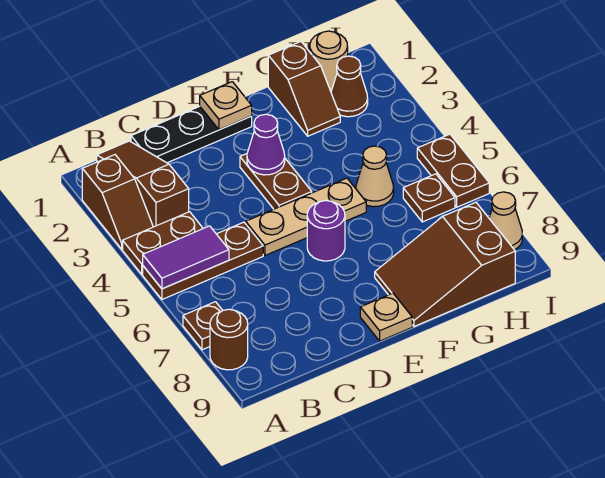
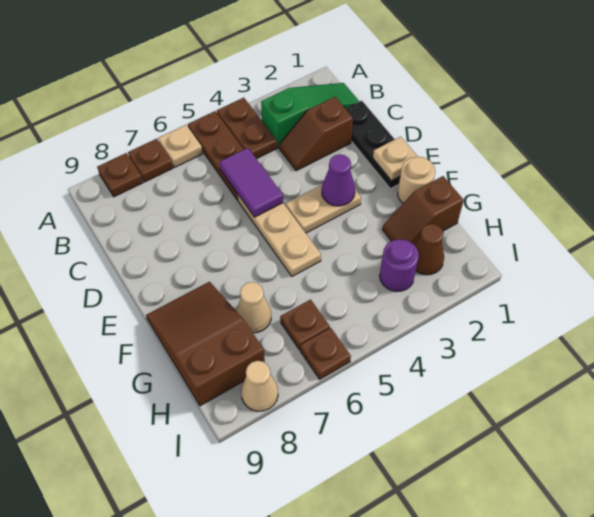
brown slope A2:A3 level 1 top 2 -> brown slope C2:C3 level 1 top 2
purple tile A5:B5 level 2 -> purple tile C5:D5 level 2
brown round brick A8 level 1 -> brown plate A8 level 1
brown slope B1:B3 level 1 top 3 -> green slope B1:B3 level 1 top 3
brown plate E3:E4 level 1 -> tan plate E3:E4 level 1
purple round brick E6 level 1 -> purple round brick H3 level 1
tan plate E9 level 1 -> tan plate A6 level 1
tan cone G5 level 1 -> tan cone G7 level 1
tan round brick H1 level 1 -> tan round brick F1 level 1
brown plate I5:I6 level 1 -> brown plate I6 level 1

